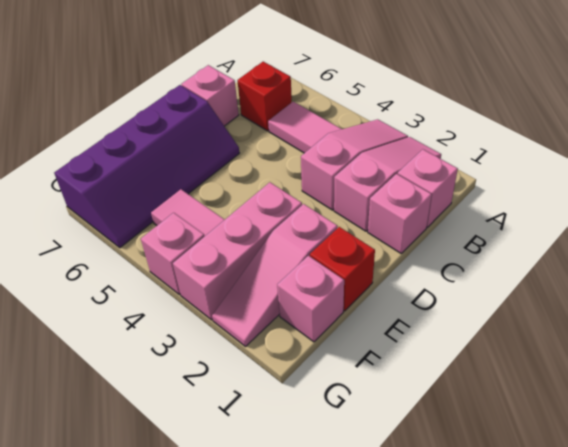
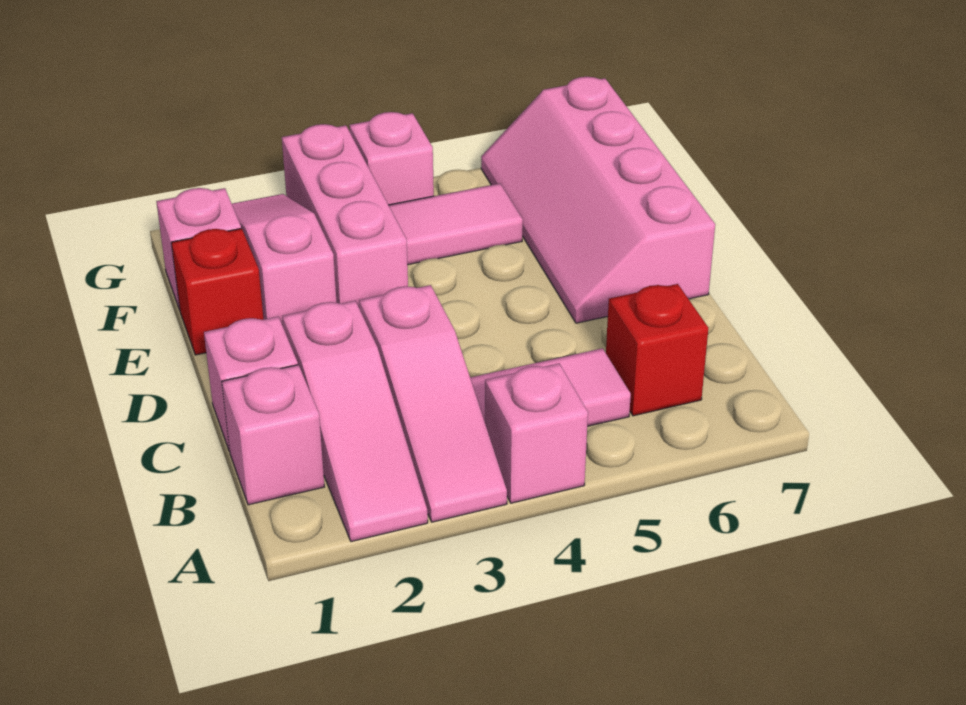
pink brick C7 level 1 -> pink brick A4 level 1
purple slope D6:G7 level 1 top 7 -> pink slope D6:G7 level 1 top 7

